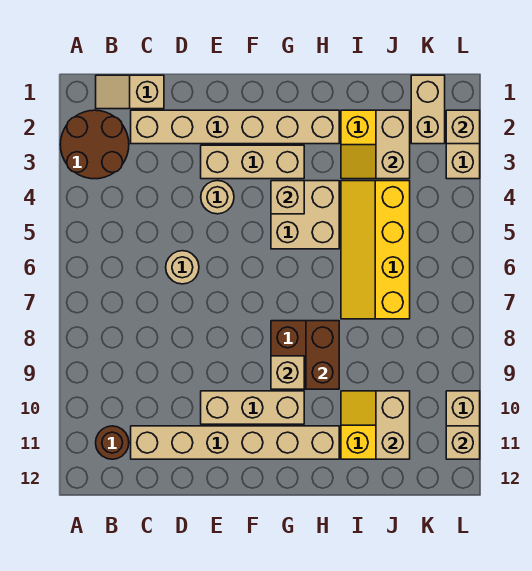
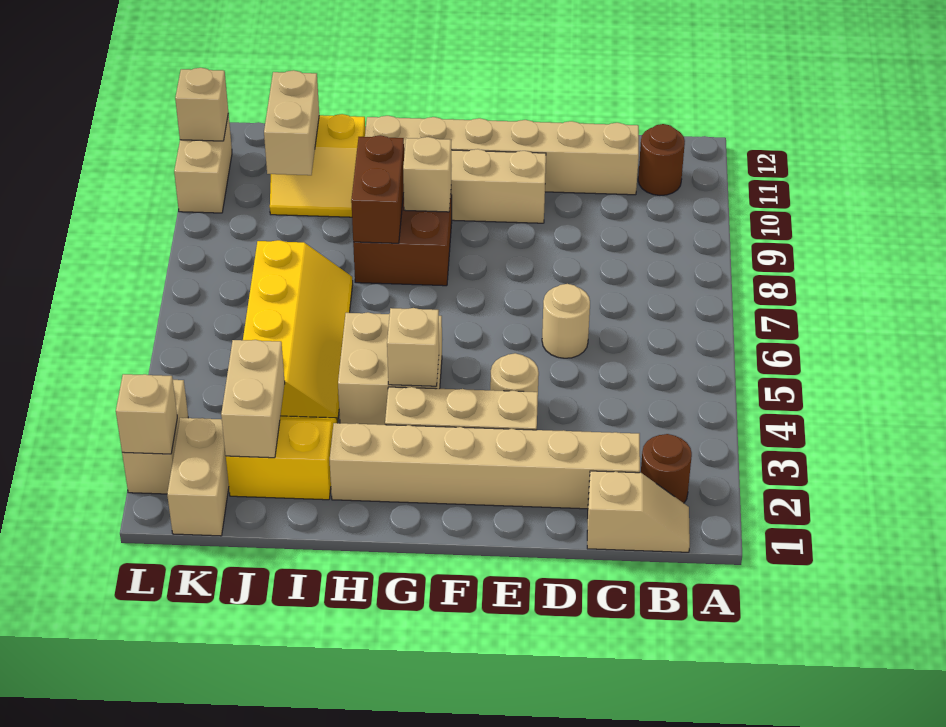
brown round brick A2:B3 level 1 -> brown round brick B2 level 1

